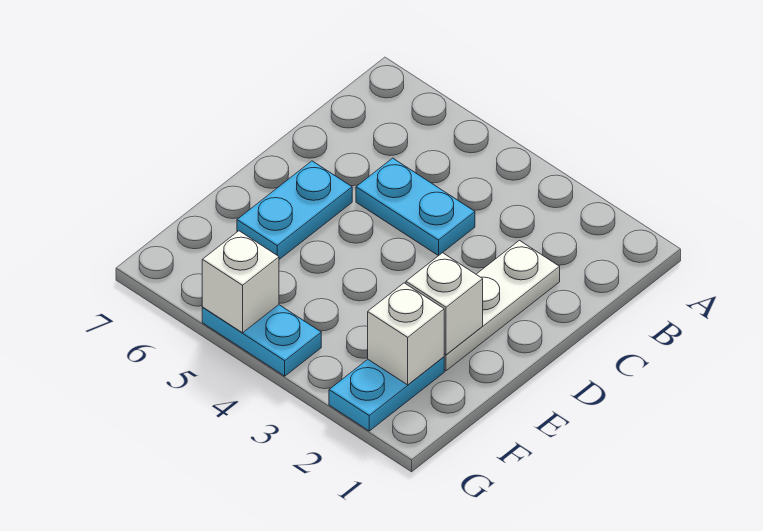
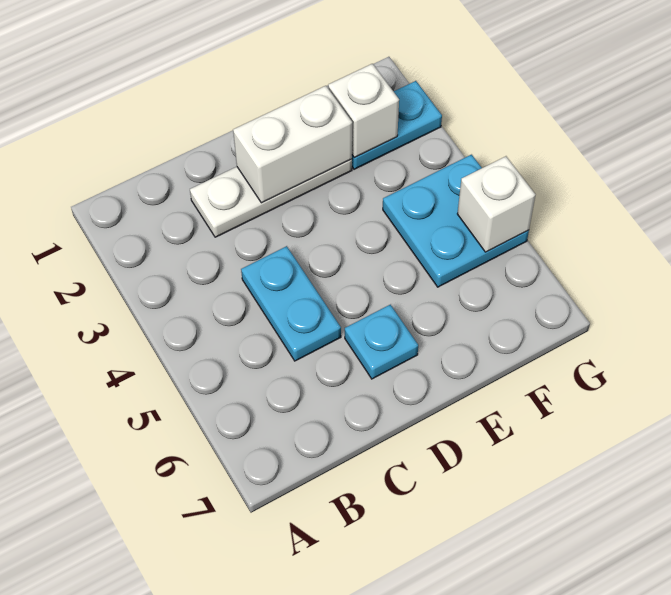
cyan plate D6:E6 level 1 -> cyan plate D6 level 1
white brick E2 level 2 -> white brick D2:E2 level 2
cyan plate G4:G5 level 1 -> cyan plate F4:G5 level 1

